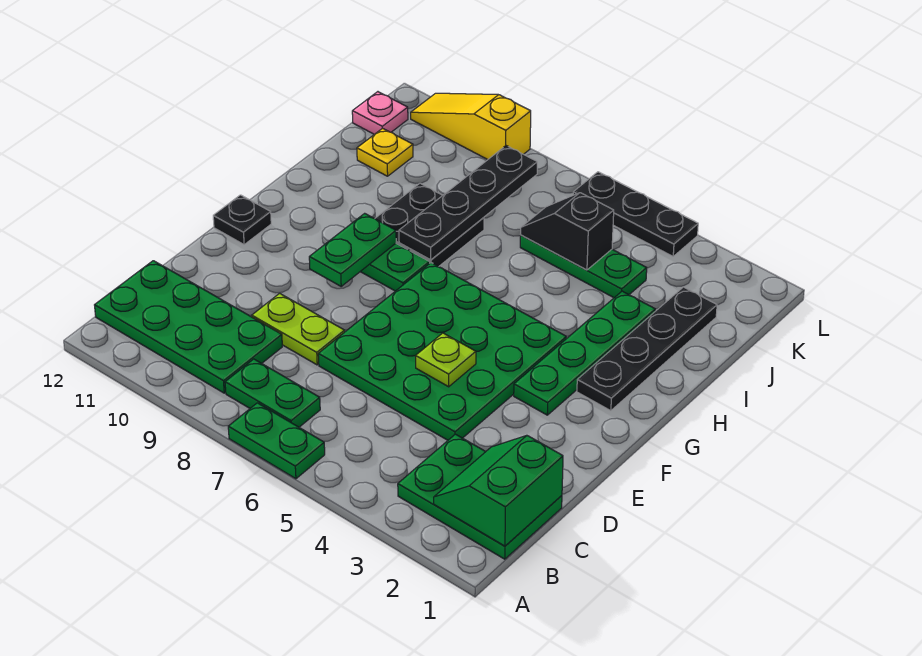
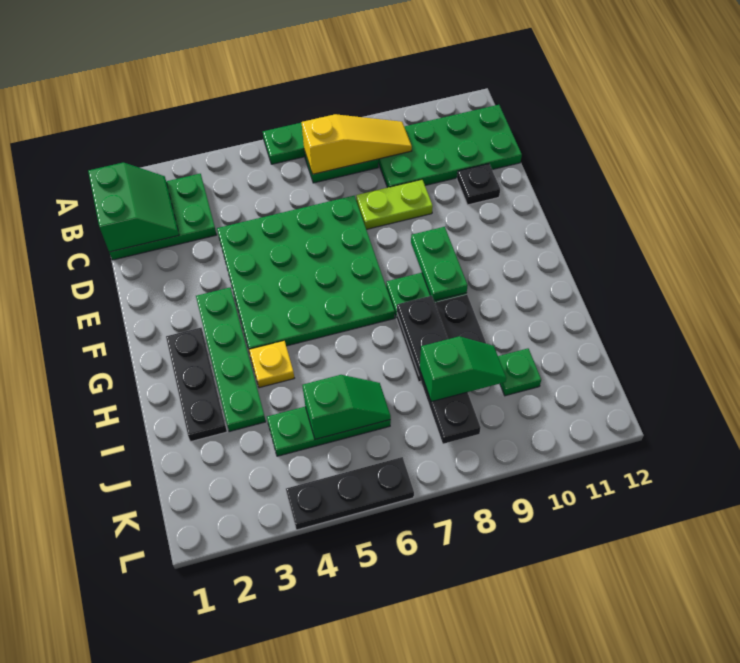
lime plate E5 level 2 -> none
black plate F12 level 1 -> black plate D11 level 1
black plate G2:J2 level 1 -> black plate G2:I2 level 1
black slope J5:J6 level 2 top 5 -> green slope J5:J6 level 2 top 5
none -> green slope J8:J9 level 3 top 8
none -> green plate J10 level 1
yellow plate J11 level 1 -> yellow plate H4 level 1
pink plate K12 level 1 -> none
yellow slope L9:L11 level 1 top 9 -> yellow slope B7:B9 level 2 top 7

